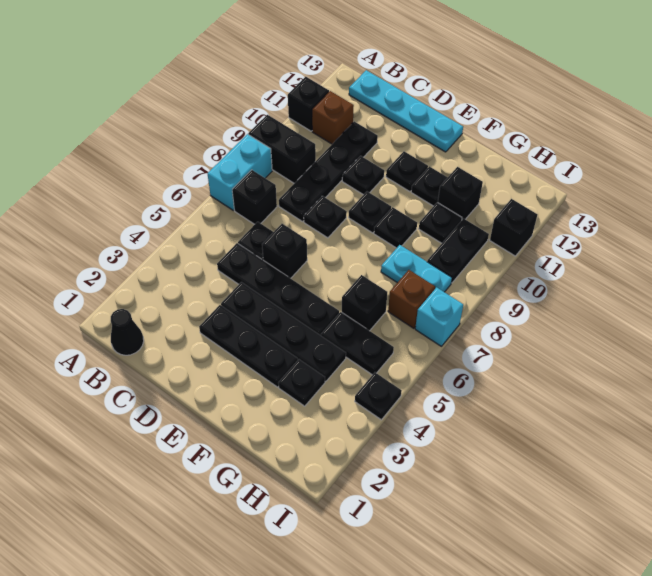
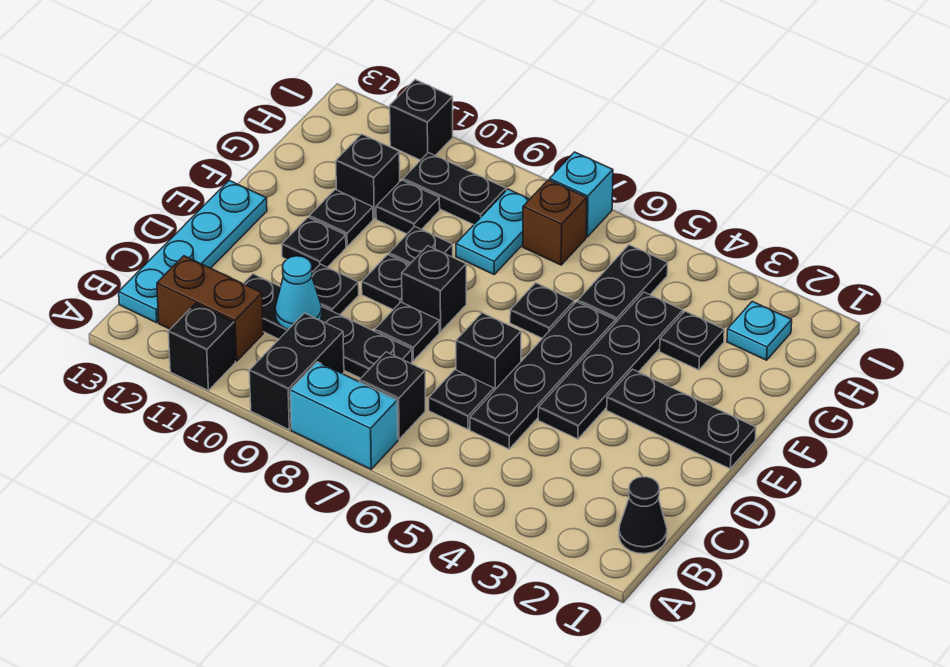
brown brick B11 level 1 -> brown brick B11:B12 level 1
none -> cyan cone C10 level 2
black plate D3:F3 level 1 -> black plate E1:E3 level 1
black brick G6 level 1 -> black brick E8 level 1
none -> cyan plate H2 level 1
black plate I4 level 1 -> black plate F6 level 1

